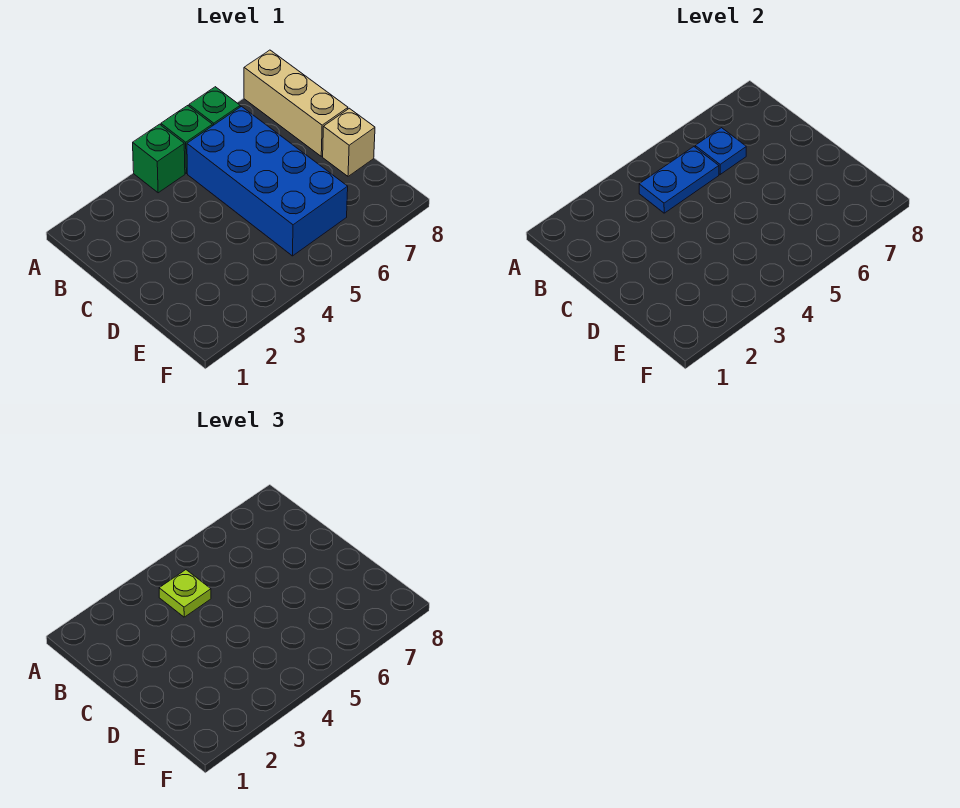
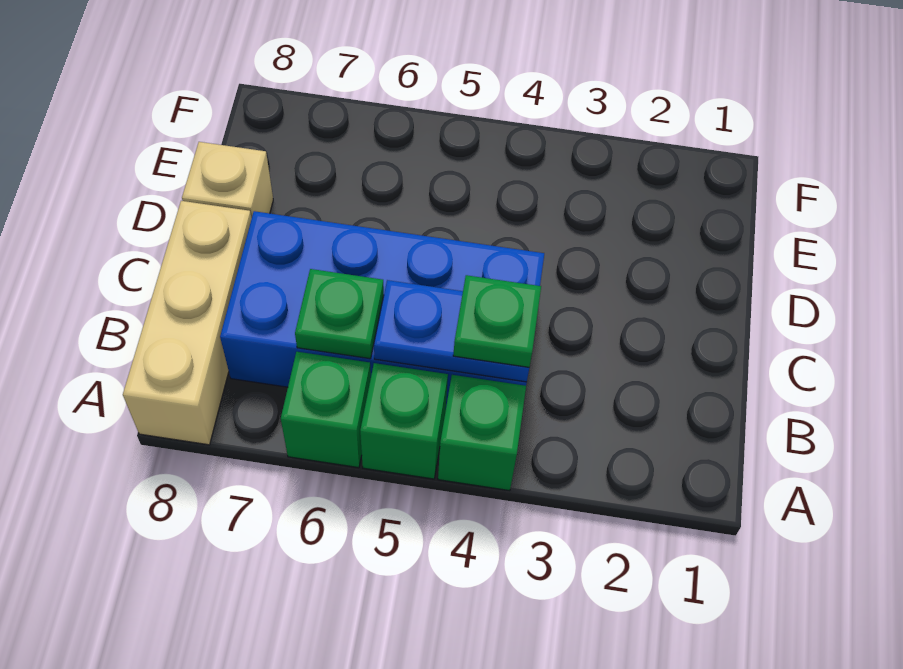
lime plate B4 level 3 -> green plate B4 level 3
blue brick B5:E6 level 1 -> blue brick B4:C7 level 1
blue plate B6 level 2 -> green plate B6 level 2

